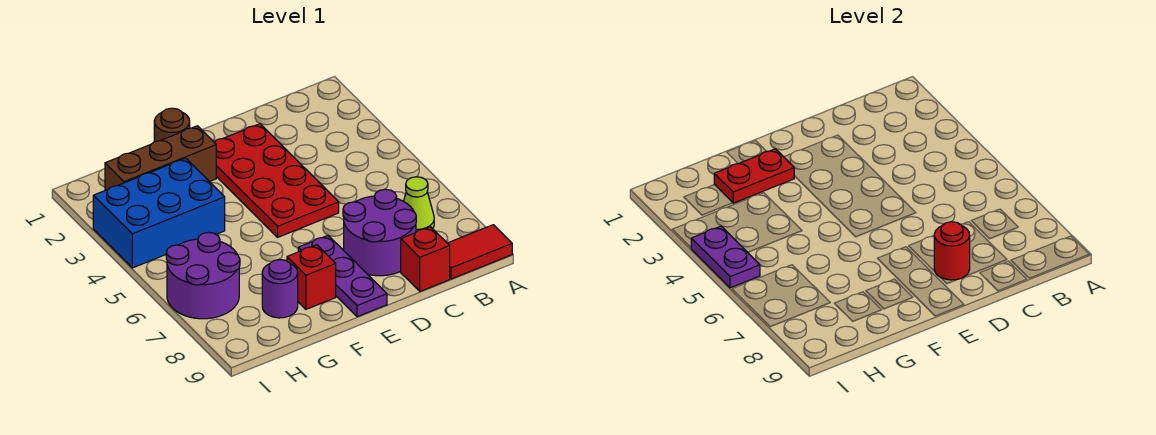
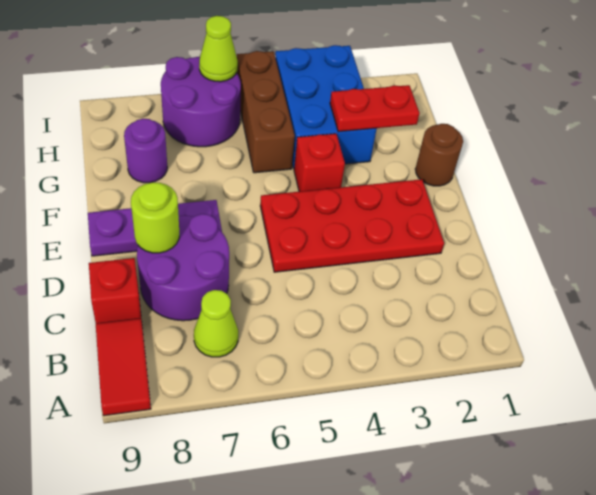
red round brick D8 level 2 -> lime round brick D8 level 2
brown brick F2:H2 level 1 -> brown brick G5:I5 level 1
red plate F2:G2 level 2 -> red plate G2:G3 level 2
red brick F8 level 1 -> red brick F4 level 1
purple plate I4:I5 level 2 -> none
none -> lime cone I6 level 2

